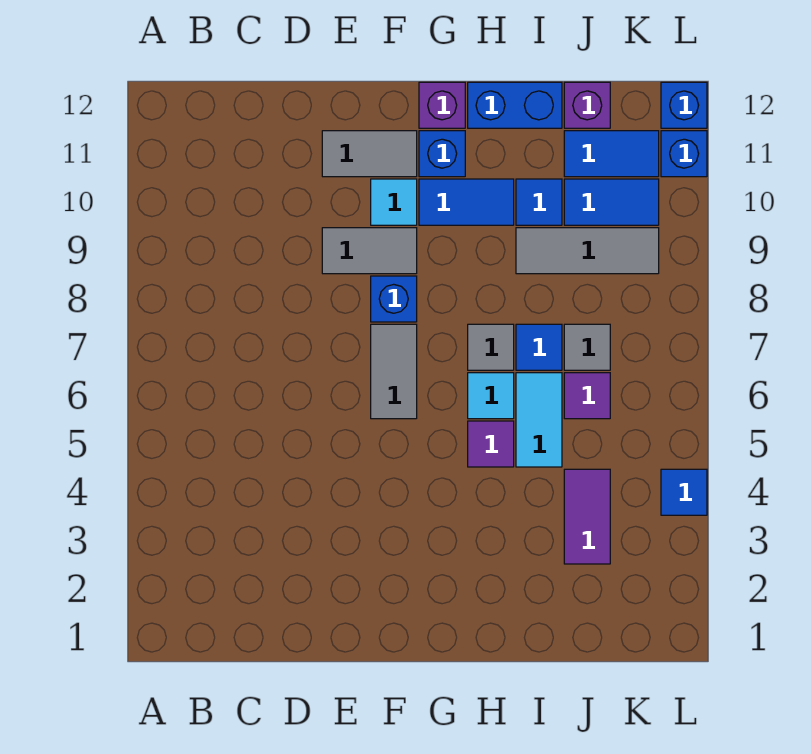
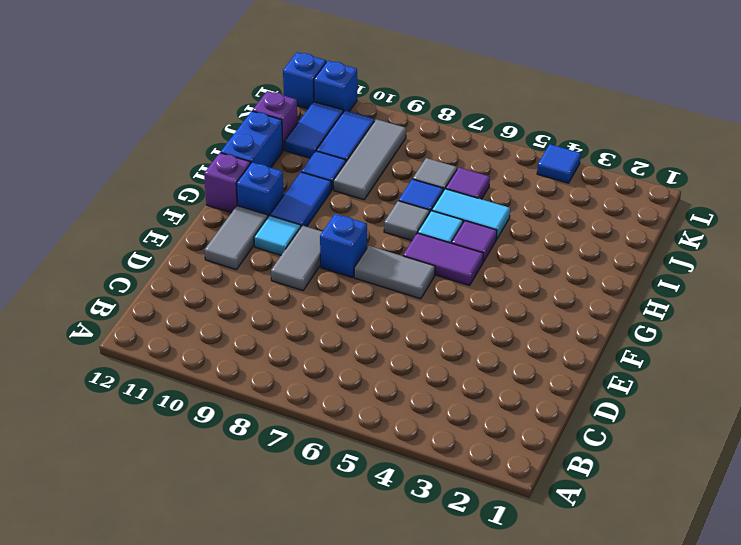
purple tile J3:J4 level 1 -> purple tile G5:G6 level 1

